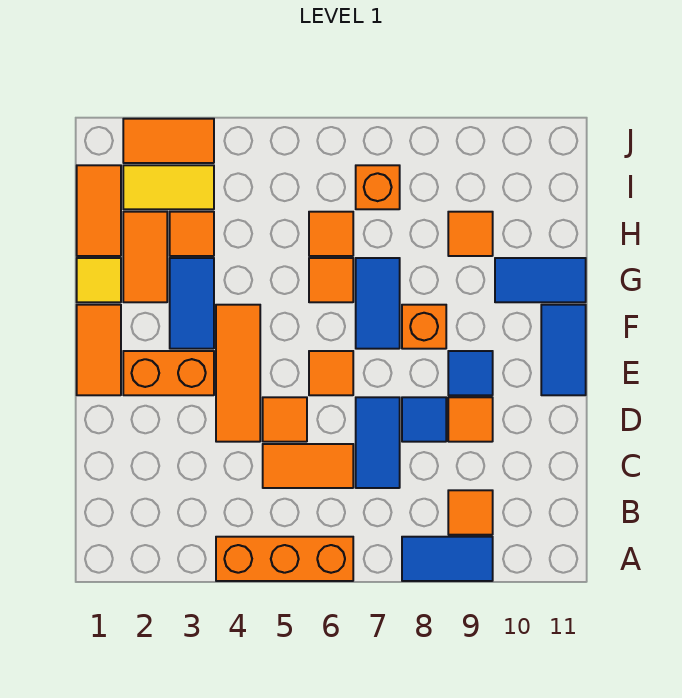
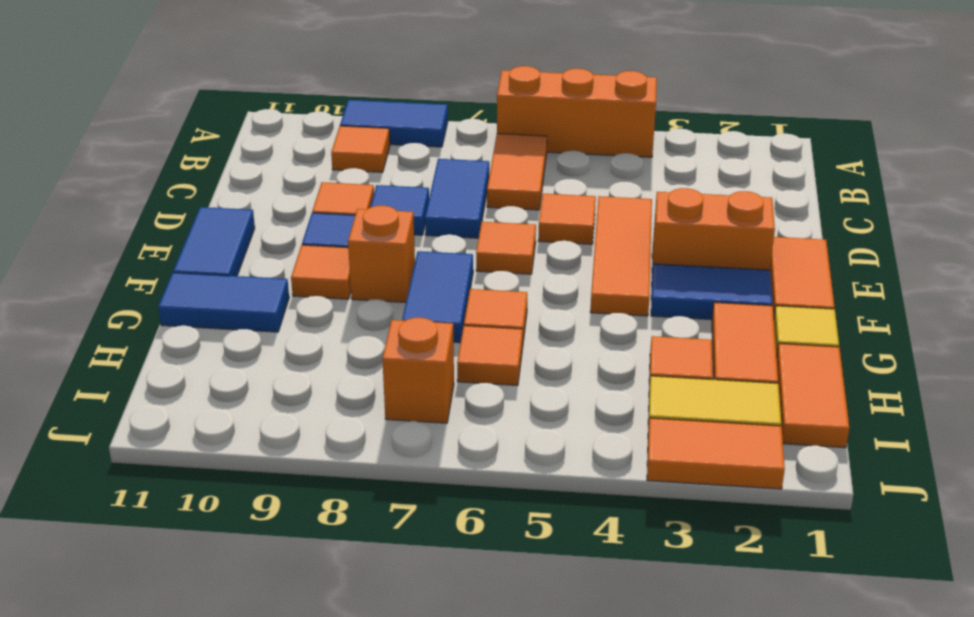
orange tile C5:C6 level 1 -> orange tile B6:C6 level 1
blue tile F3:G3 level 1 -> blue tile F2:F3 level 1
orange tile H9 level 1 -> orange tile F9 level 1

